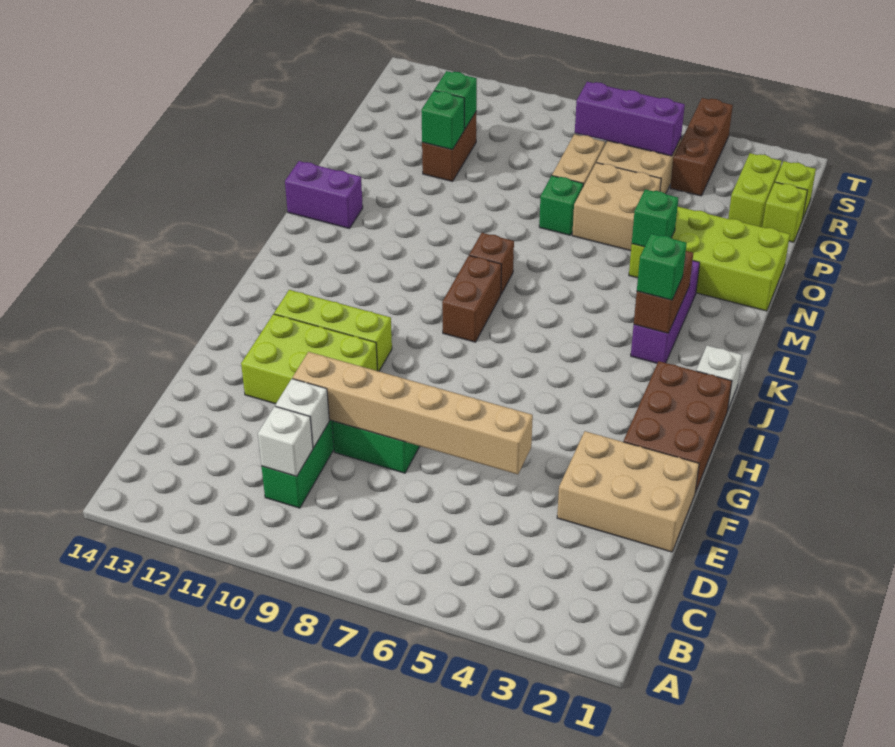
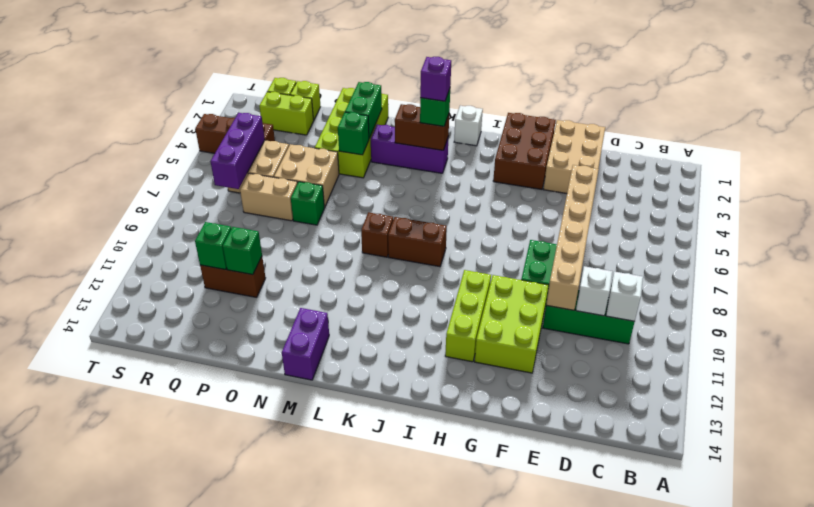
brown brick G1:I2 level 1 -> brown brick G1:H3 level 1
none -> purple brick K3 level 4
none -> green brick N2:N3 level 2

